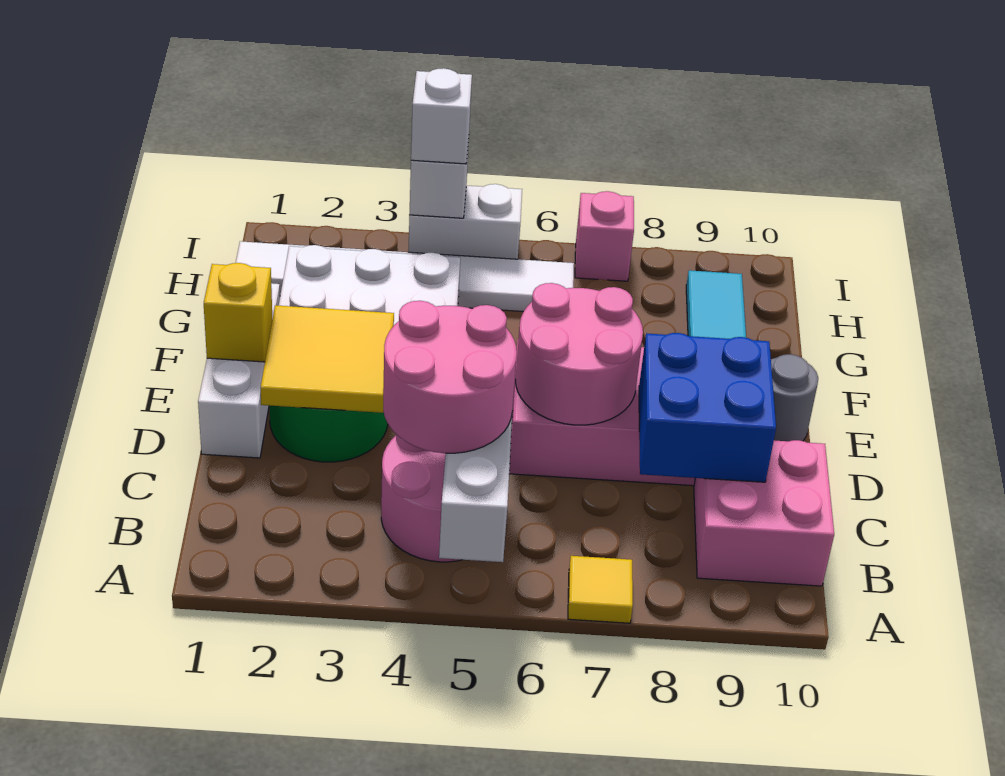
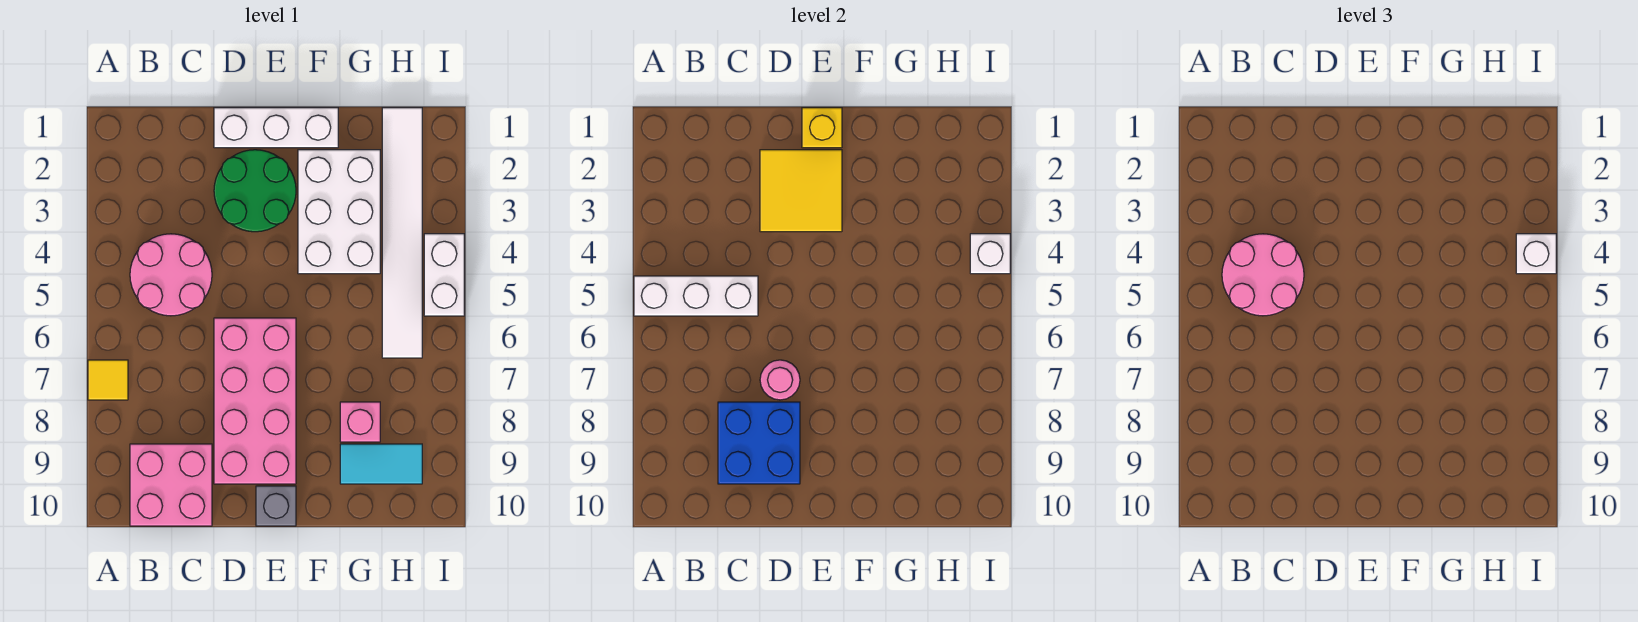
pink round brick D6:E7 level 2 -> pink round brick D7 level 2
grey round brick E10 level 1 -> grey brick E10 level 1
pink brick I7 level 1 -> pink brick G8 level 1

